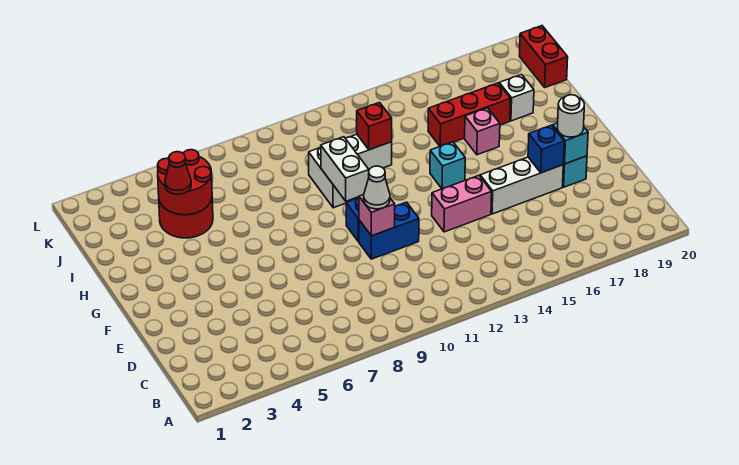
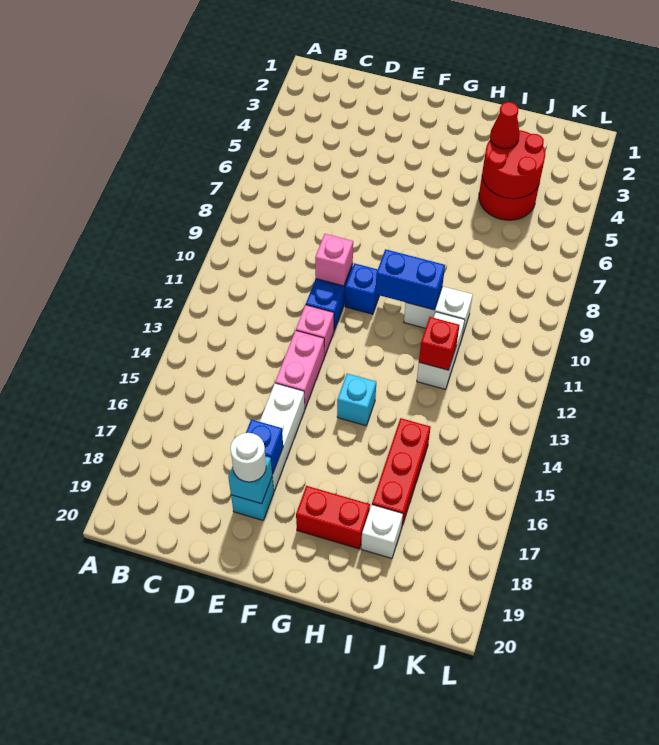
white cone E10 level 3 -> none
white brick G10:H10 level 2 -> blue brick G10:H10 level 2
pink brick H16 level 1 -> pink brick E12 level 1
red brick J20:K20 level 1 -> red brick G18:H18 level 1

